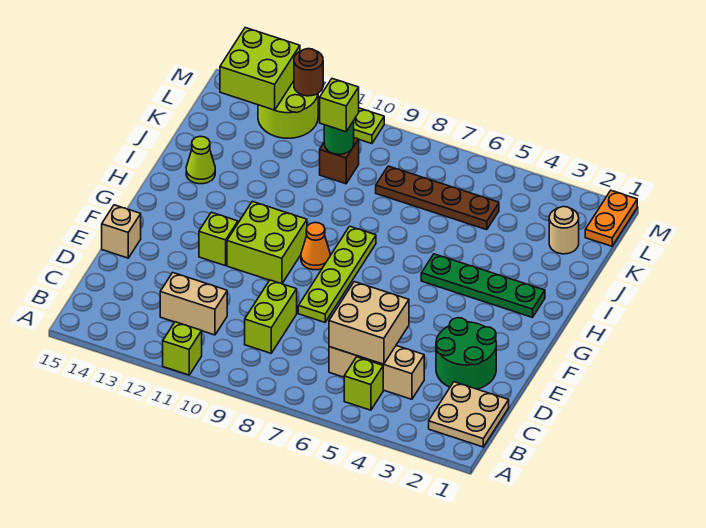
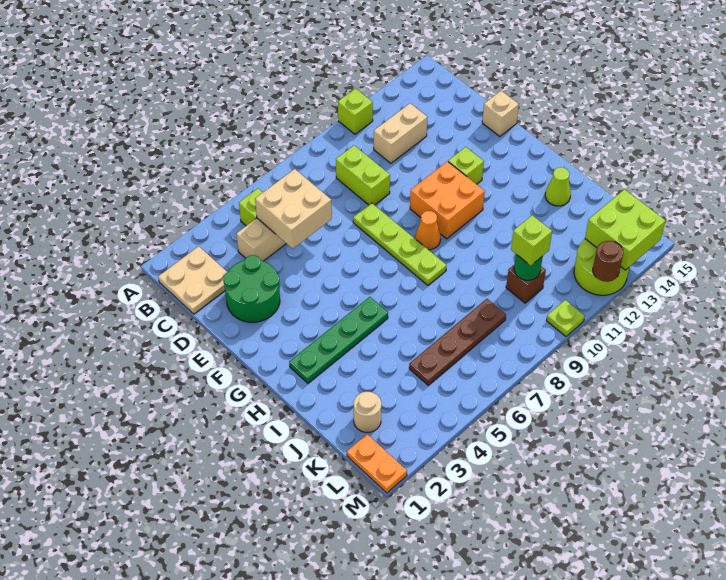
lime brick F10:G11 level 1 -> orange brick F10:G11 level 1

